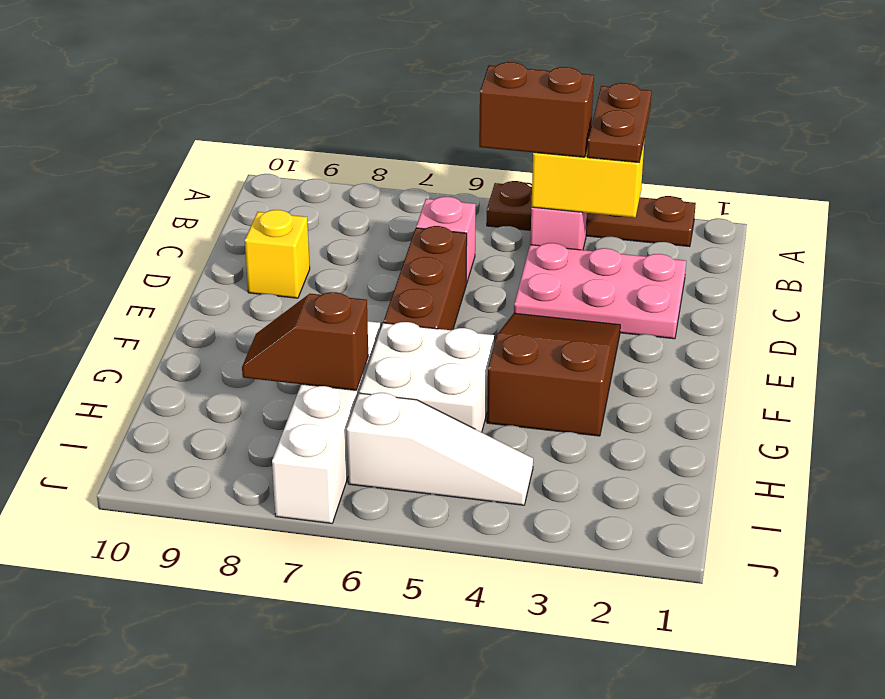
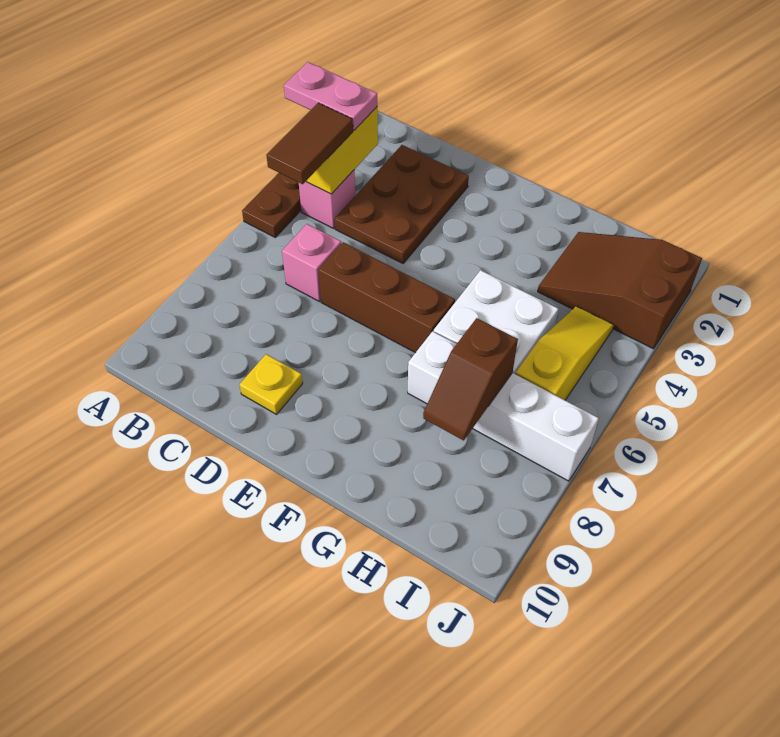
brown plate A3:B3 level 3 -> pink plate A3:B3 level 3
brown brick B4:B5 level 3 -> brown tile B4:B5 level 3
pink plate C2:D4 level 1 -> brown plate C2:D4 level 1
yellow brick D9 level 1 -> yellow plate D9 level 1
brown slope E3:G4 level 1 top G -> brown slope H2:J3 level 1 top J
white slope I4:I6 level 1 top 6 -> yellow slope I4:I6 level 1 top 6

